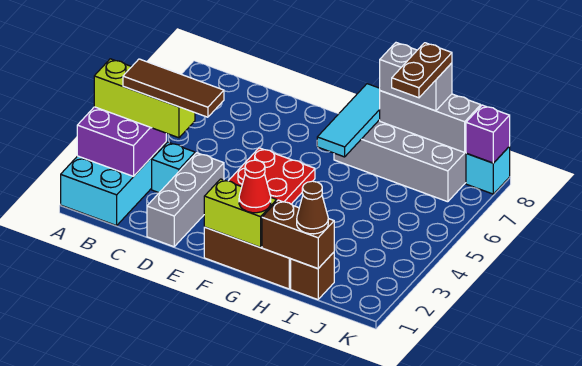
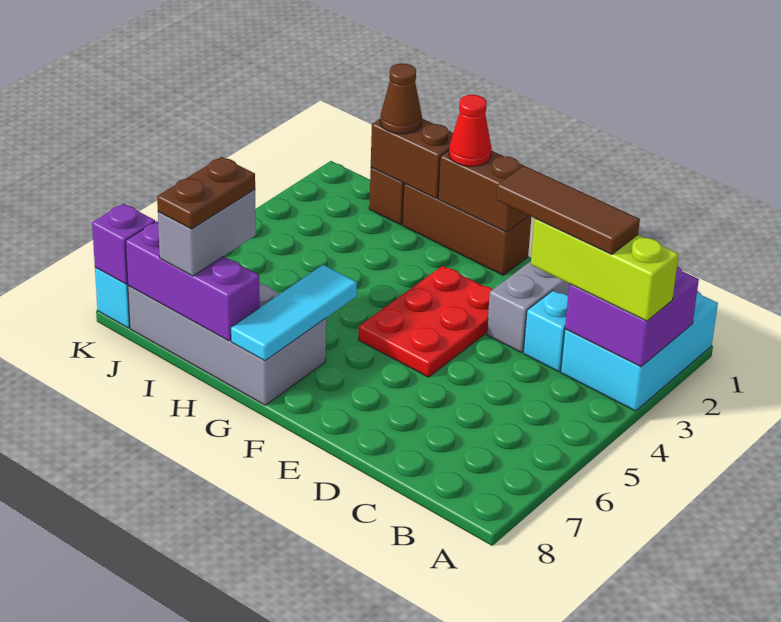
lime brick F1:G1 level 2 -> brown brick F1:G1 level 2
grey brick H8:J8 level 2 -> purple brick H8:J8 level 2
grey brick H8:I8 level 3 -> grey brick I7:I8 level 3

